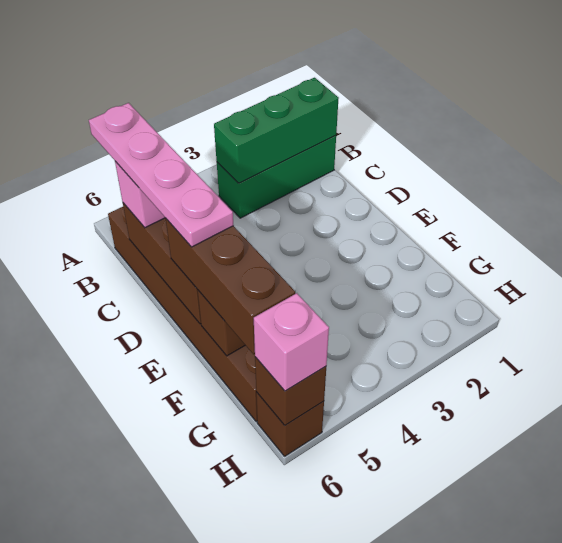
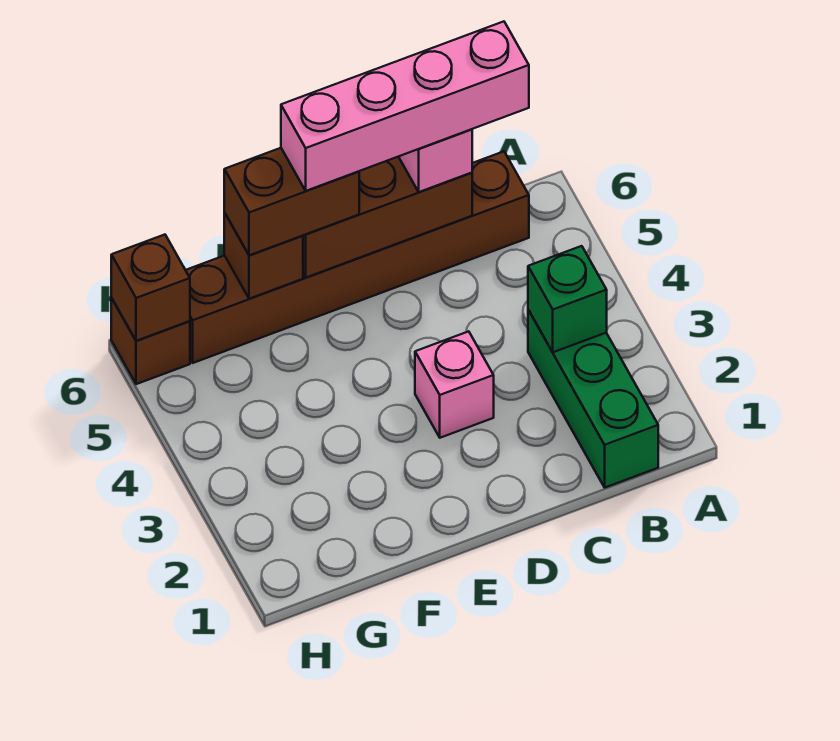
green brick B1:B3 level 2 -> green brick B3 level 2
pink plate B6:E6 level 4 -> pink brick B6:E6 level 4
brown brick E6:G6 level 3 -> brown brick E6:F6 level 3
pink brick H6 level 3 -> pink brick D3 level 1

